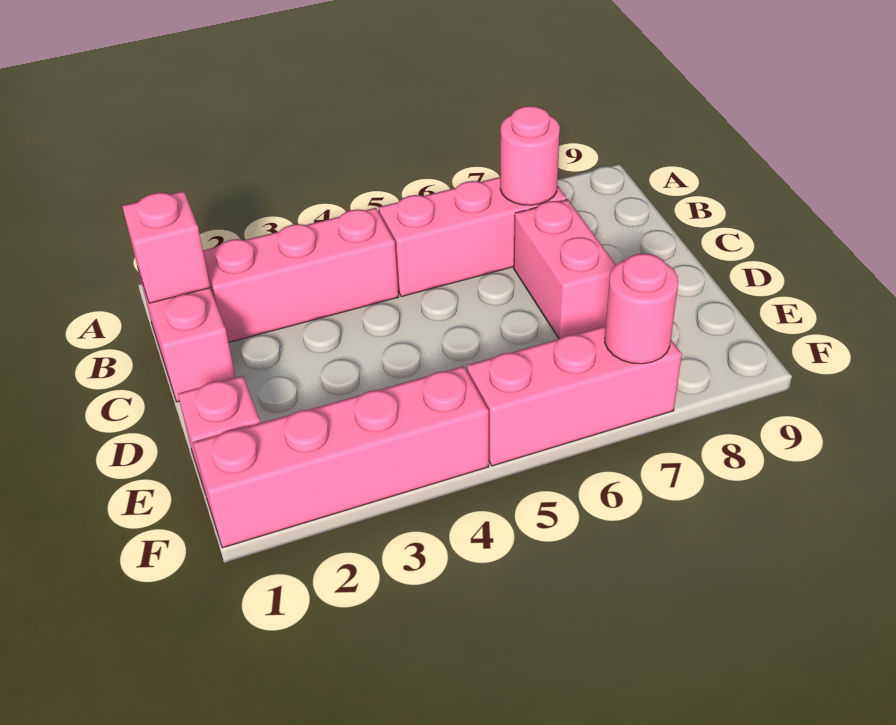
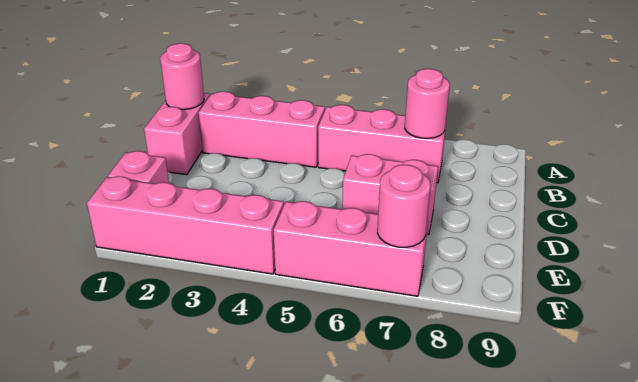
pink brick B1 level 2 -> pink round brick B1 level 2
pink brick C7:D7 level 1 -> pink brick D6:D7 level 1

